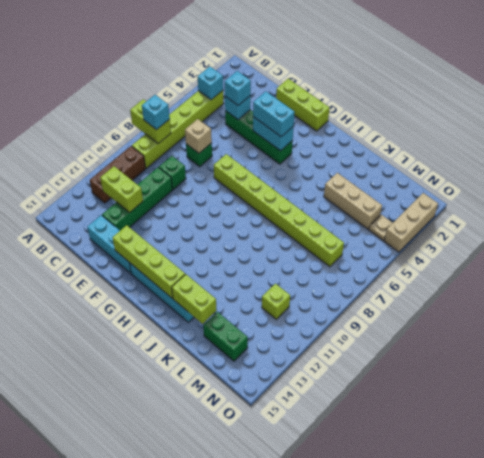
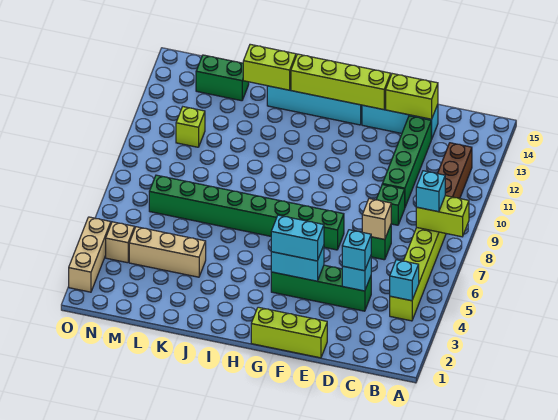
lime brick C12:D12 level 2 -> lime brick D14:E14 level 2
lime brick F7:M7 level 1 -> green brick F7:M7 level 1
tan plate N4 level 1 -> tan brick N4 level 1

